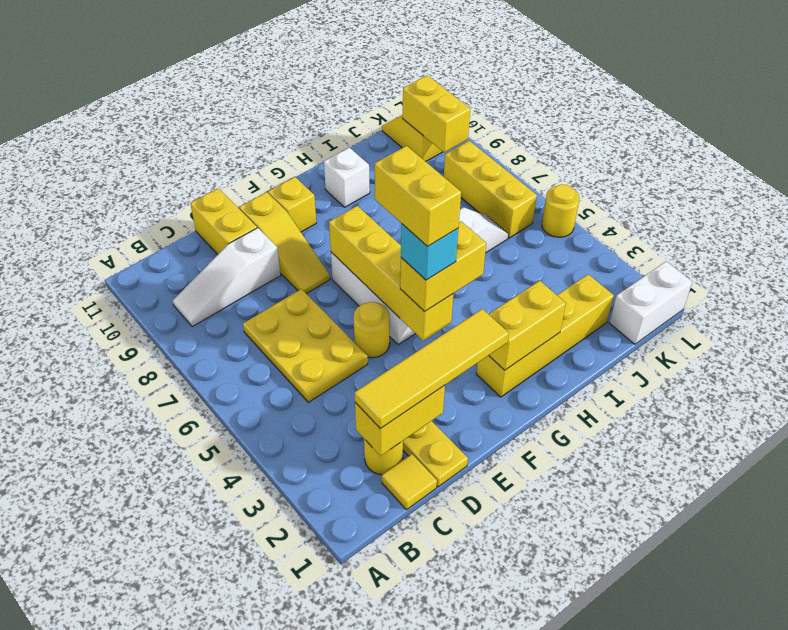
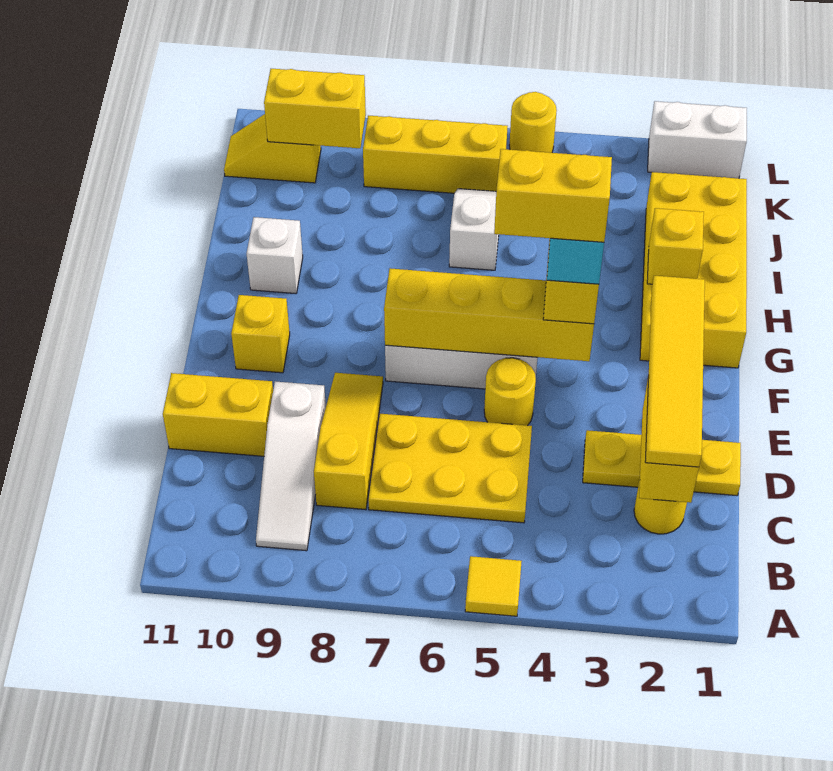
yellow tile C1 level 1 -> yellow tile A5 level 1
yellow slope E8:E10 level 1 top 10 -> yellow slope C8:E8 level 1 top C
yellow brick G2:J2 level 1 -> yellow brick G1:J2 level 1
yellow brick G2:H2 level 2 -> yellow brick H2 level 2
white brick K1:L1 level 1 -> white brick L1:L2 level 1

